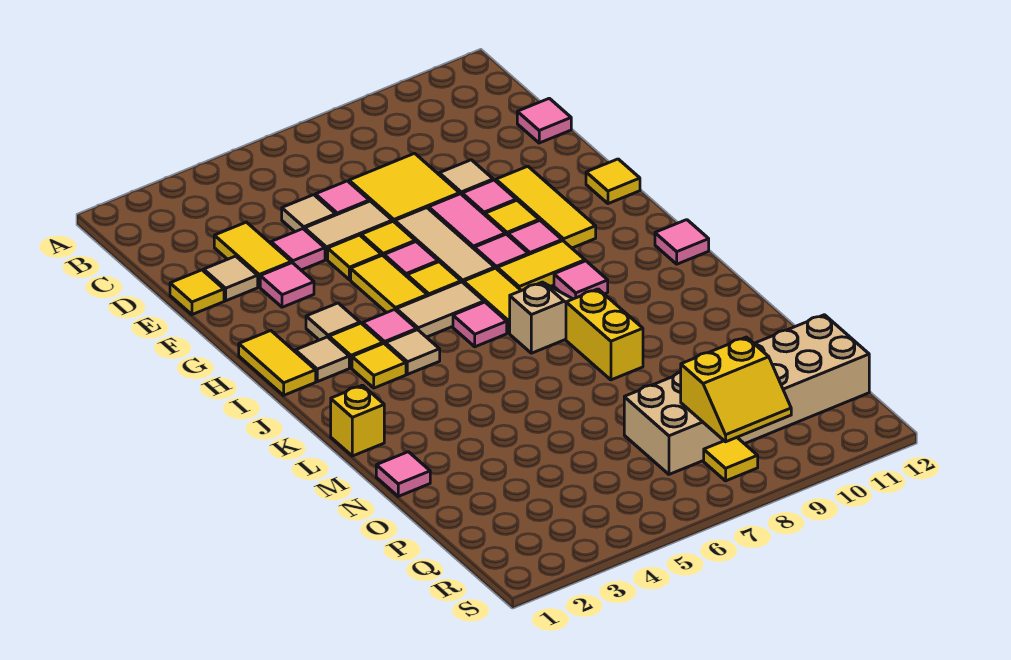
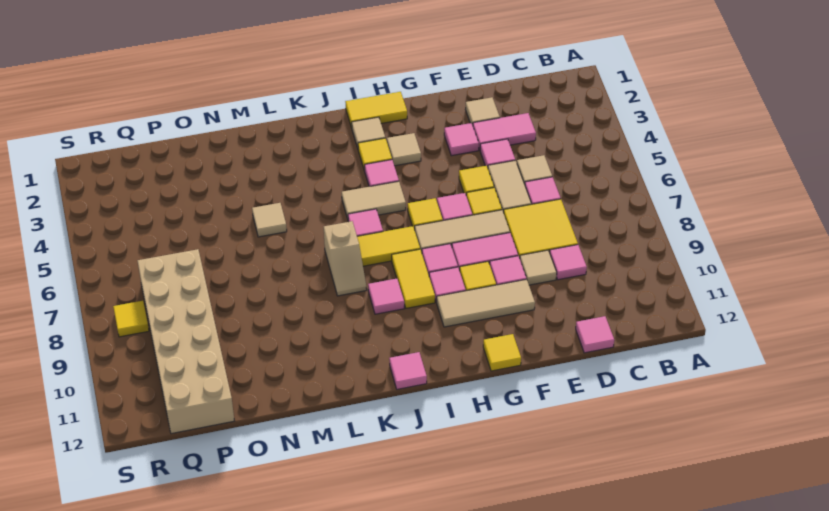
yellow tile D3:E3 level 1 -> pink tile D3:E3 level 1
yellow tile E1 level 1 -> none
yellow tile F10:H10 level 1 -> tan tile F10:H10 level 1
yellow tile G5:H5 level 1 -> none
tan tile I5:I6 level 1 -> tan tile I5:J5 level 1
yellow tile J3 level 1 -> none
tan tile J4 level 1 -> tan tile M5 level 1
yellow brick L1 level 1 -> none
yellow brick L8:M8 level 1 -> none
pink tile N1 level 1 -> pink tile D9 level 1
yellow slope Q8:R9 level 2 top Q -> none

